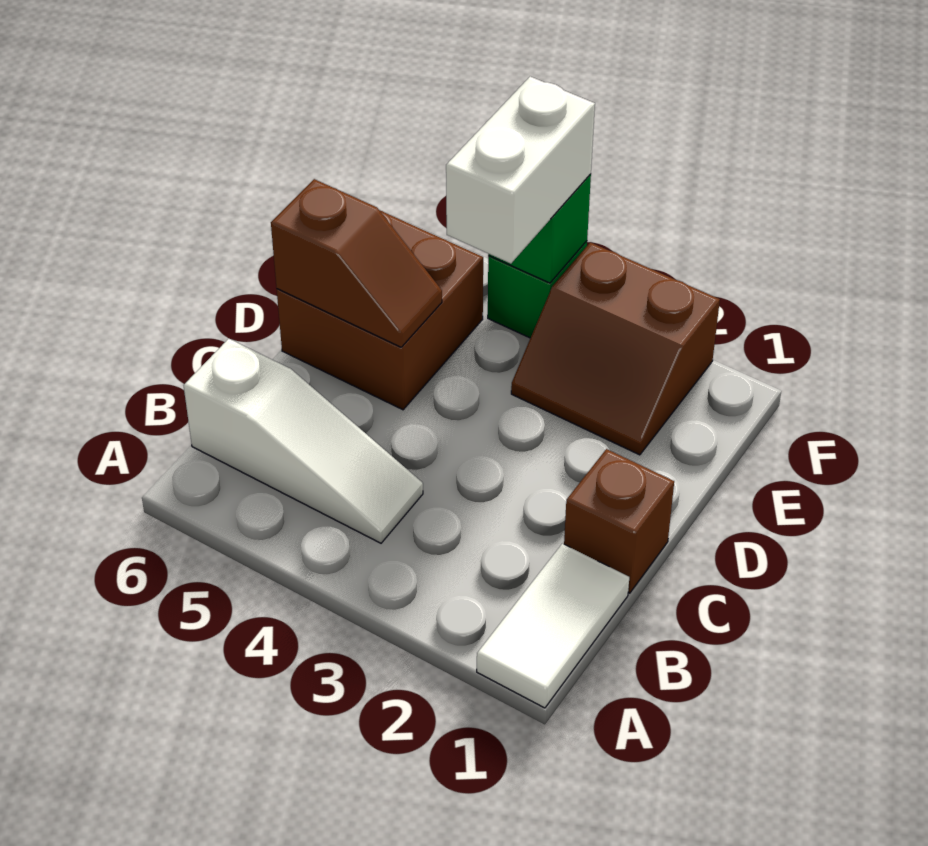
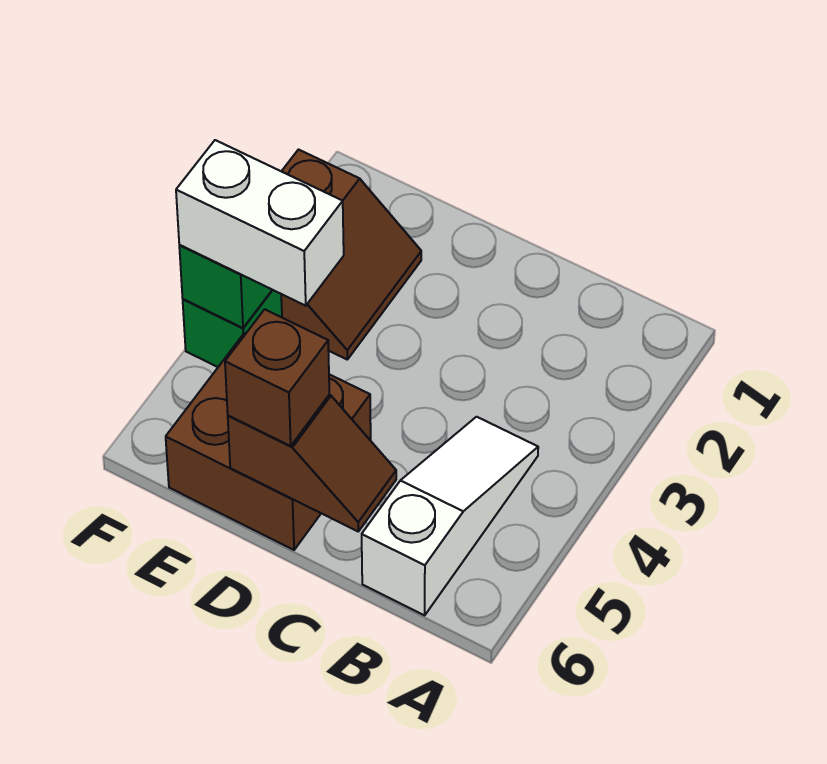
white tile A1:B1 level 1 -> none
brown brick C1 level 1 -> brown brick D6 level 3
brown slope D5:D6 level 2 top 6 -> brown slope C6:D6 level 2 top D

